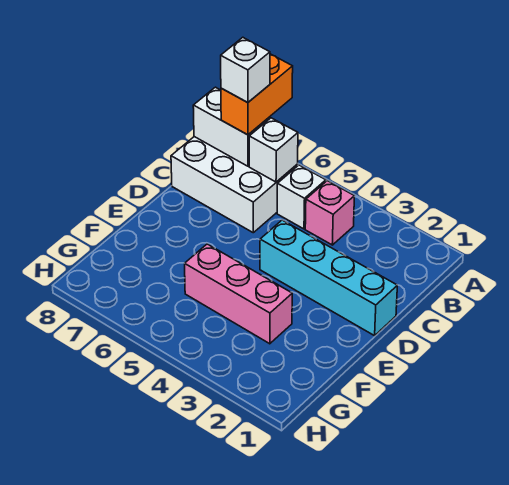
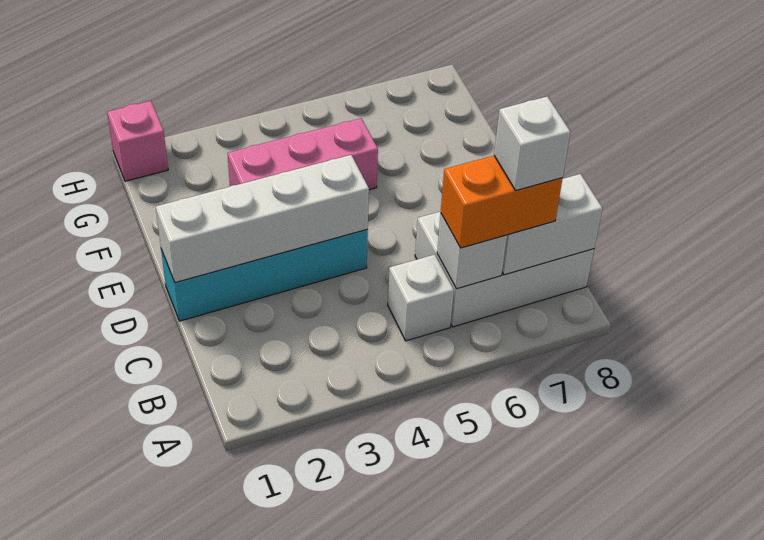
orange brick A7:B7 level 3 -> orange brick B6:B7 level 3
pink brick B4 level 1 -> pink brick H1 level 1
none -> white brick D1:D4 level 2

